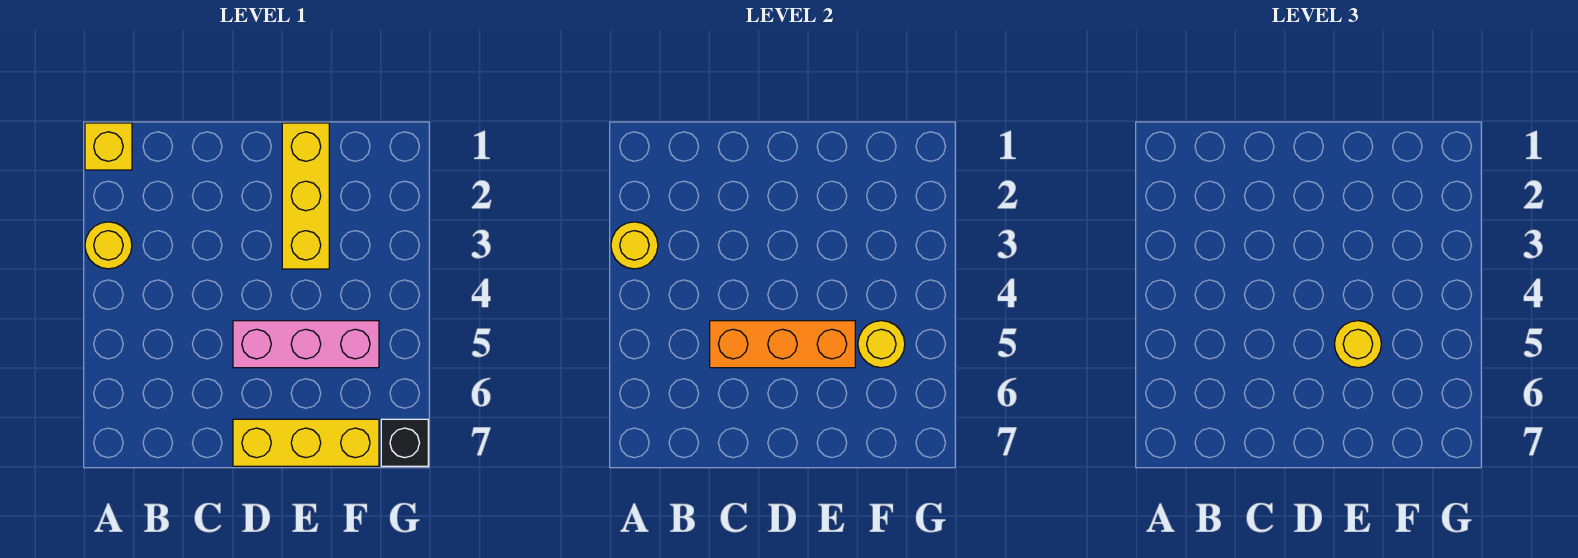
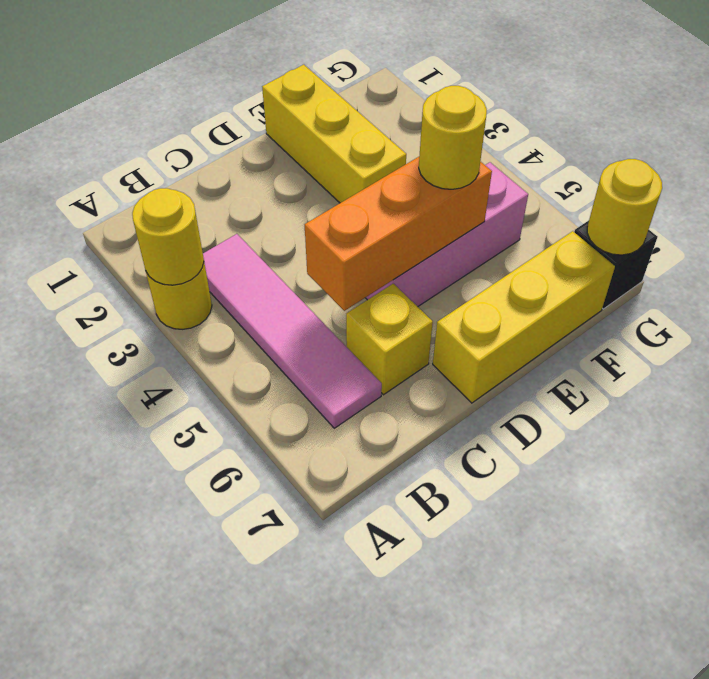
yellow brick A1 level 1 -> yellow brick C6 level 1
none -> pink tile B3:B6 level 1
yellow round brick F5 level 2 -> yellow round brick G7 level 2

